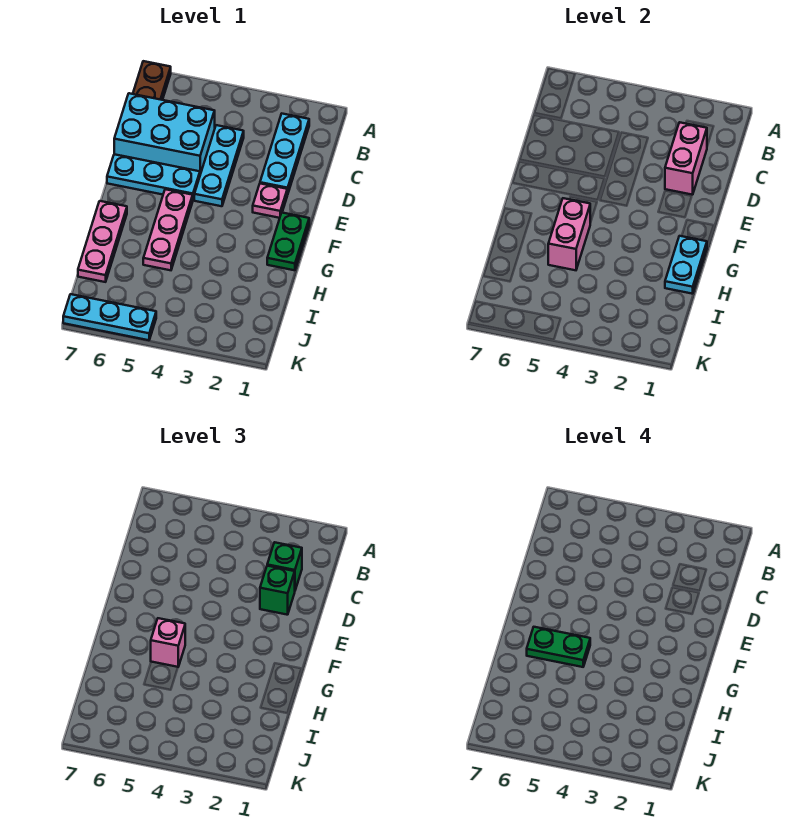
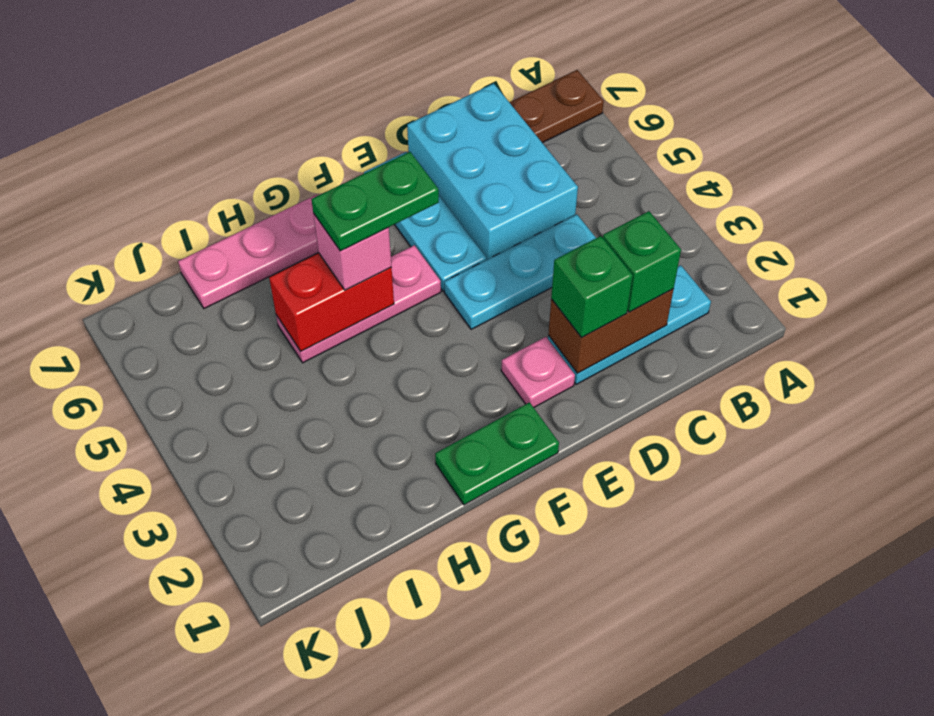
pink brick C2:D2 level 2 -> brown brick C2:D2 level 2
cyan plate G1:H1 level 2 -> none
pink brick G5:H5 level 2 -> red brick G5:H5 level 2
green plate G5:G6 level 4 -> green plate F5:G5 level 4
cyan plate K5:K7 level 1 -> none

